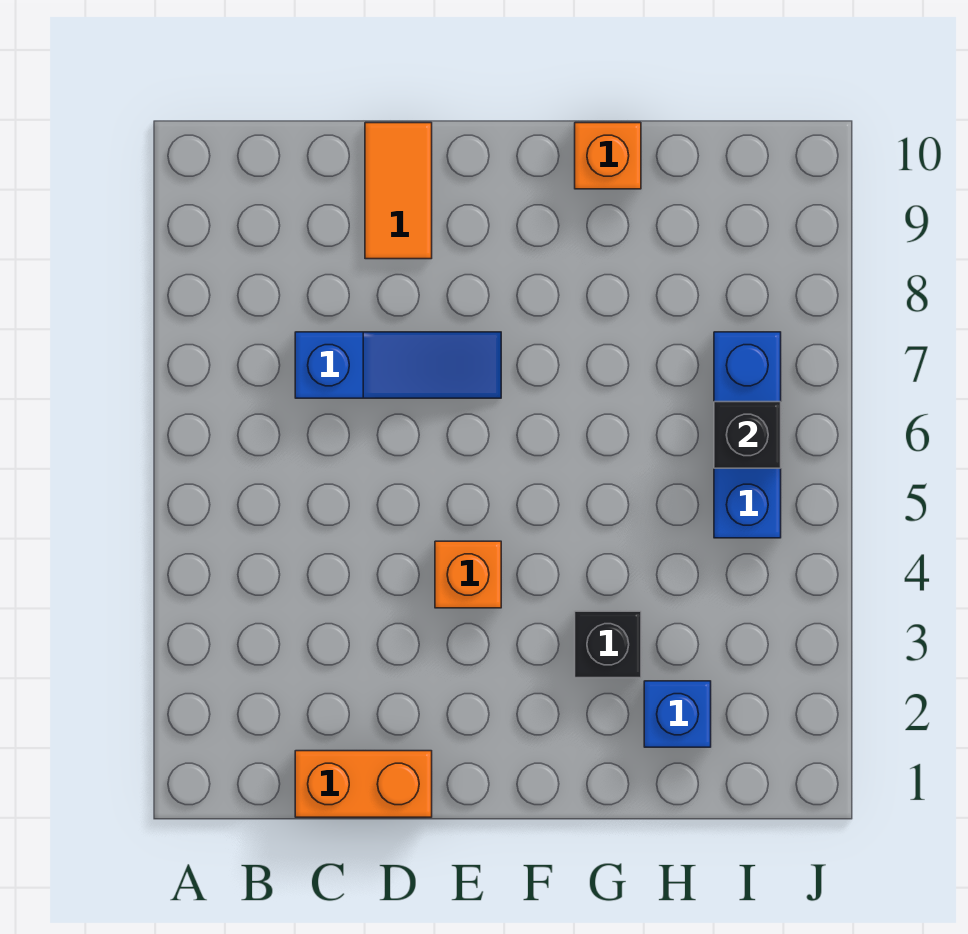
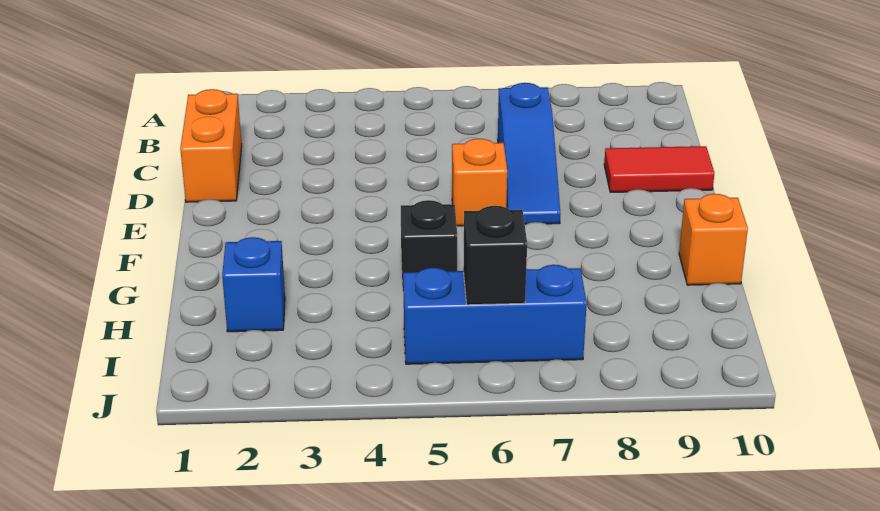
orange tile D9:D10 level 1 -> red tile D9:D10 level 1
orange brick E4 level 1 -> orange brick E6 level 1
black brick G3 level 1 -> black brick G5 level 1

